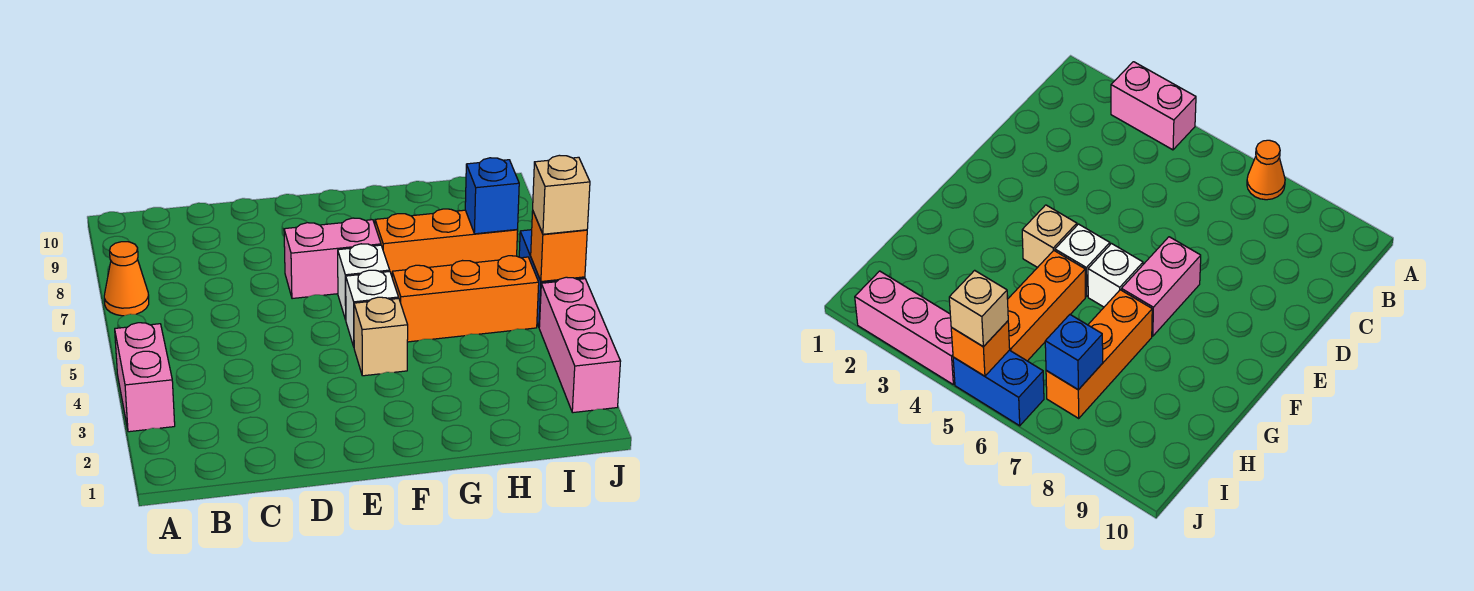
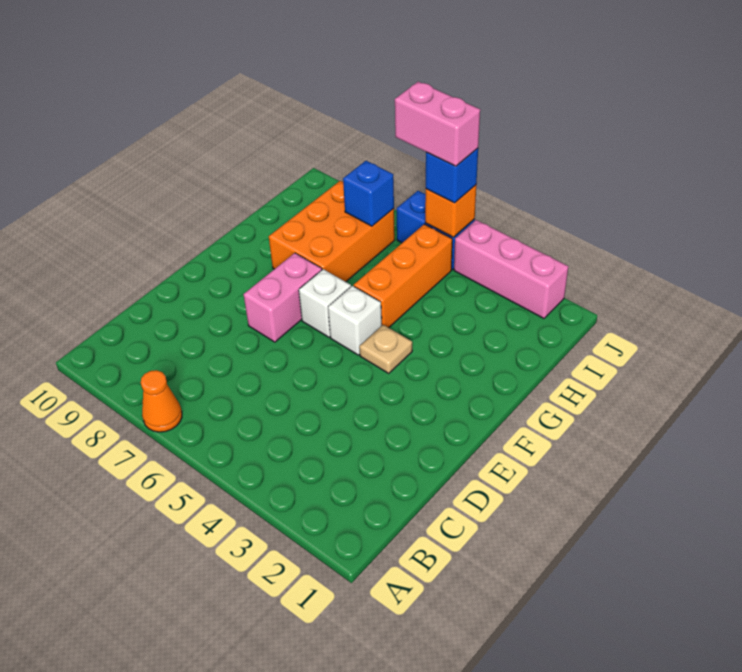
pink brick A3:A4 level 1 -> pink brick J5:J6 level 4
tan brick F4 level 1 -> tan plate F4 level 1
orange brick G7:I7 level 1 -> orange brick G7:I8 level 1
tan brick J5 level 3 -> blue brick J5 level 3

